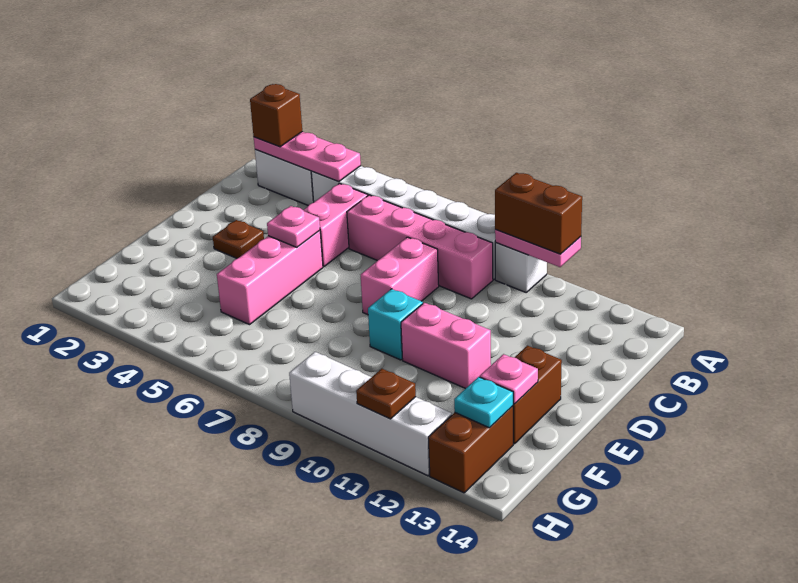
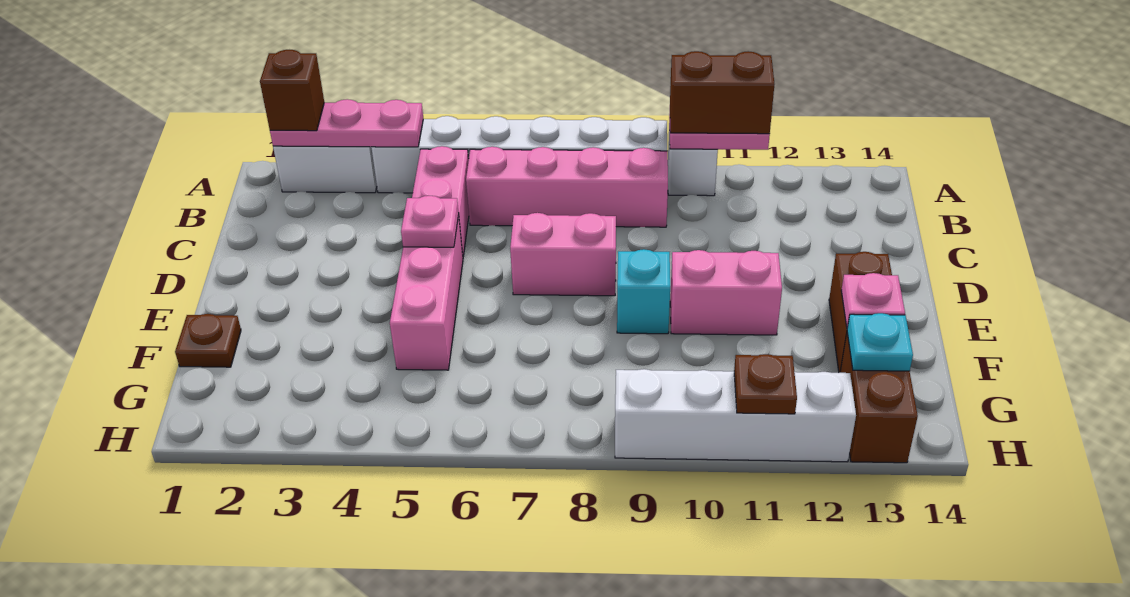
pink brick C8:D8 level 1 -> pink brick D7:D8 level 1
brown plate D3 level 1 -> brown plate F1 level 1

